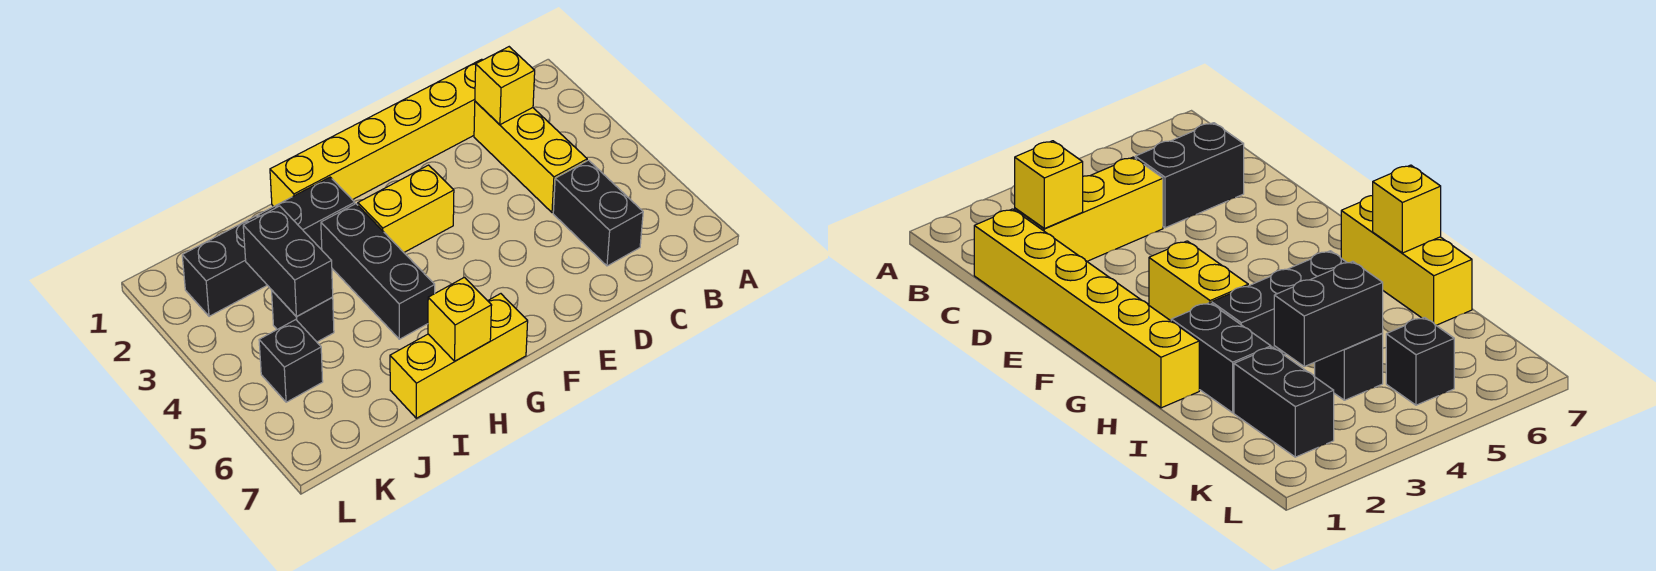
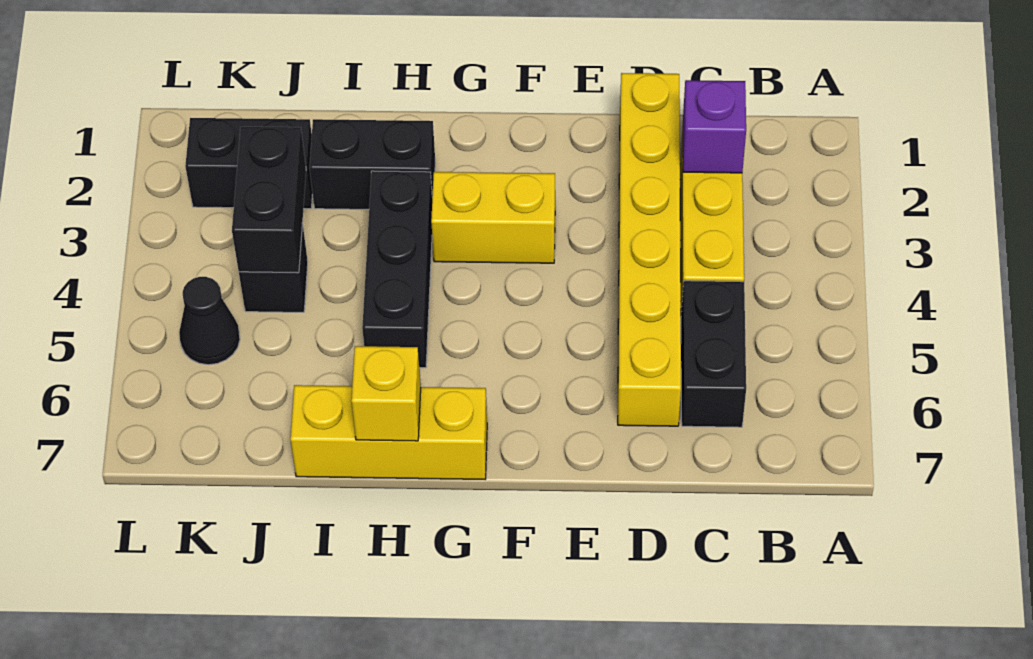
yellow brick C1:H1 level 1 -> yellow brick D1:D6 level 1
yellow brick C2 level 2 -> purple brick C2 level 2
black brick K5 level 1 -> black cone K5 level 1

